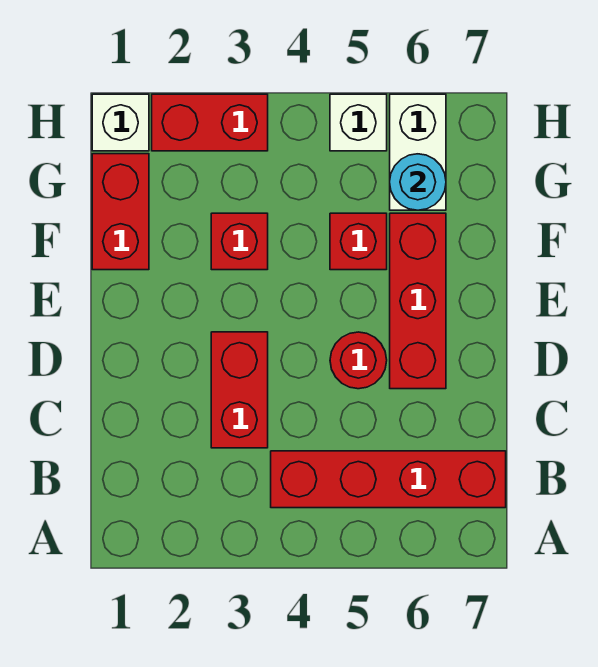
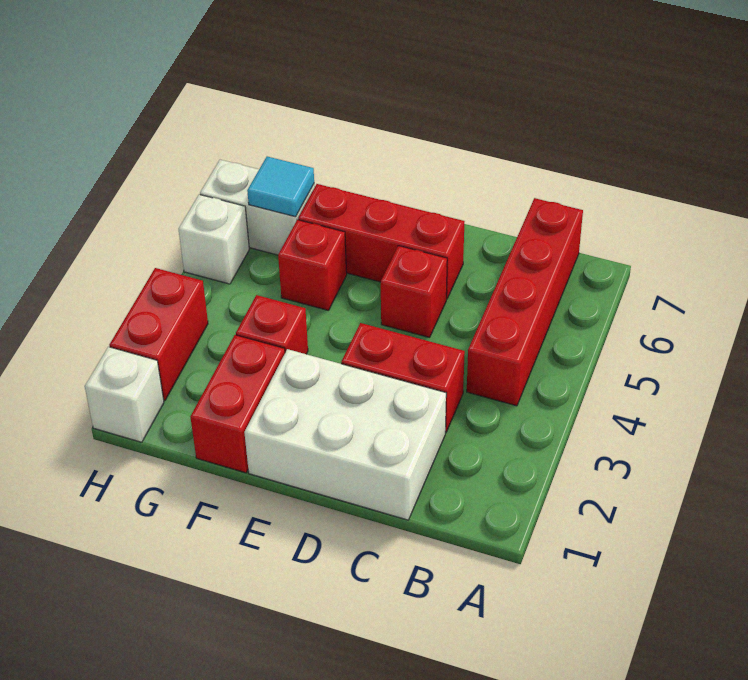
none -> white brick C1:E2 level 1
red round brick D5 level 1 -> red brick D5 level 1
red brick F1:G1 level 1 -> red brick F1:F2 level 1
cyan round brick G6 level 2 -> cyan tile G6 level 2

